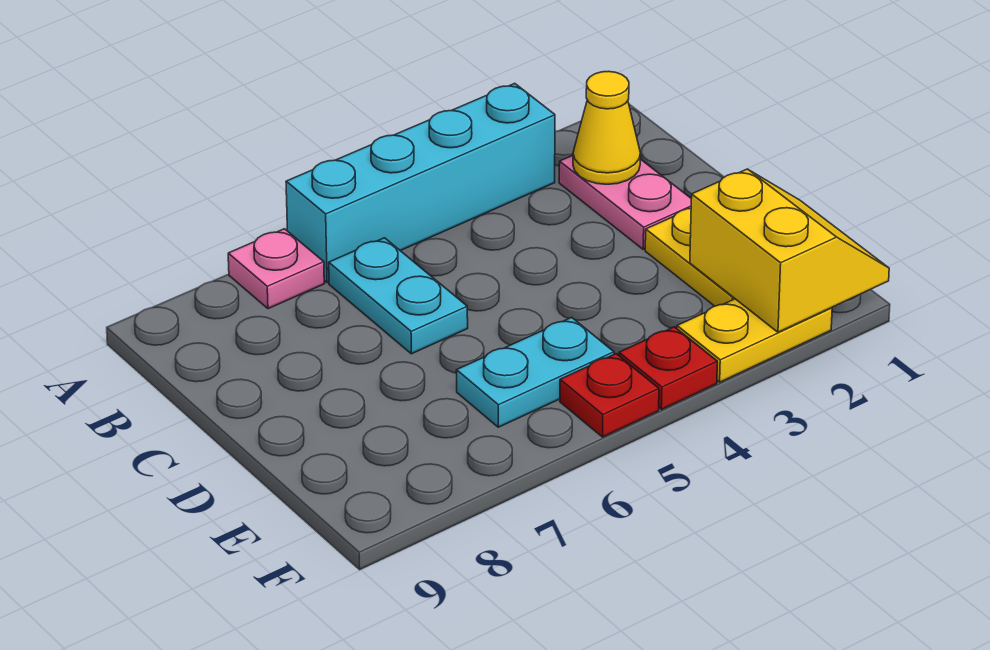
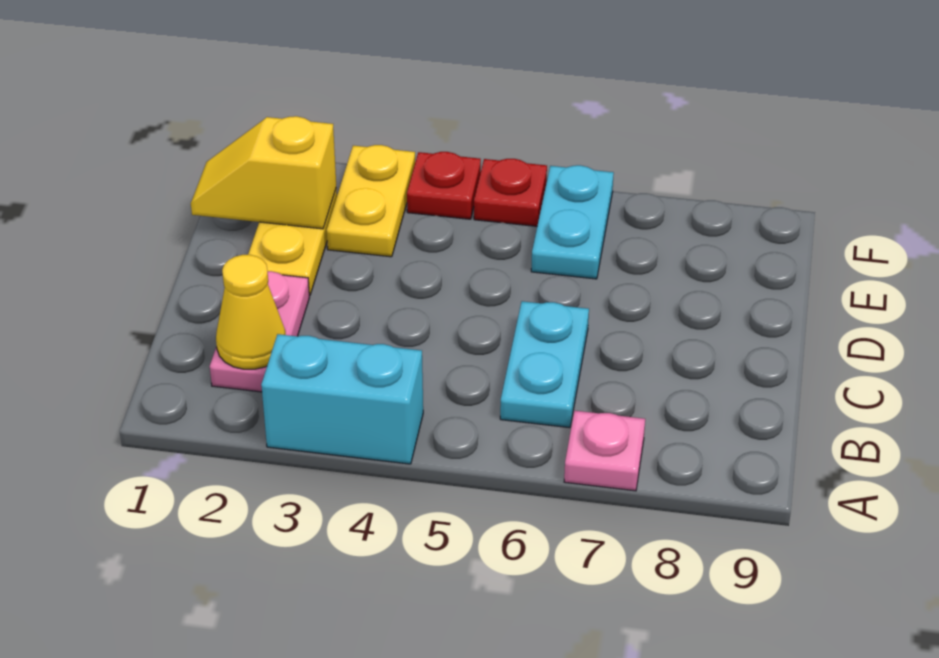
cyan brick A3:A6 level 1 -> cyan brick A3:A4 level 1
yellow slope E1:F2 level 2 top 2 -> yellow slope E1:E2 level 2 top 2
cyan plate E5:E6 level 1 -> cyan plate E6:F6 level 1
yellow plate F2:F3 level 1 -> yellow plate E3:F3 level 1

